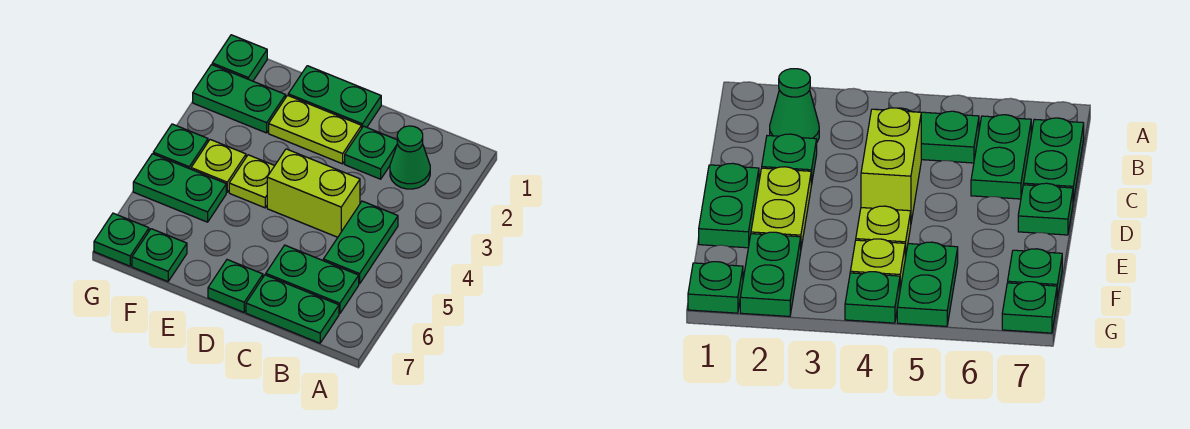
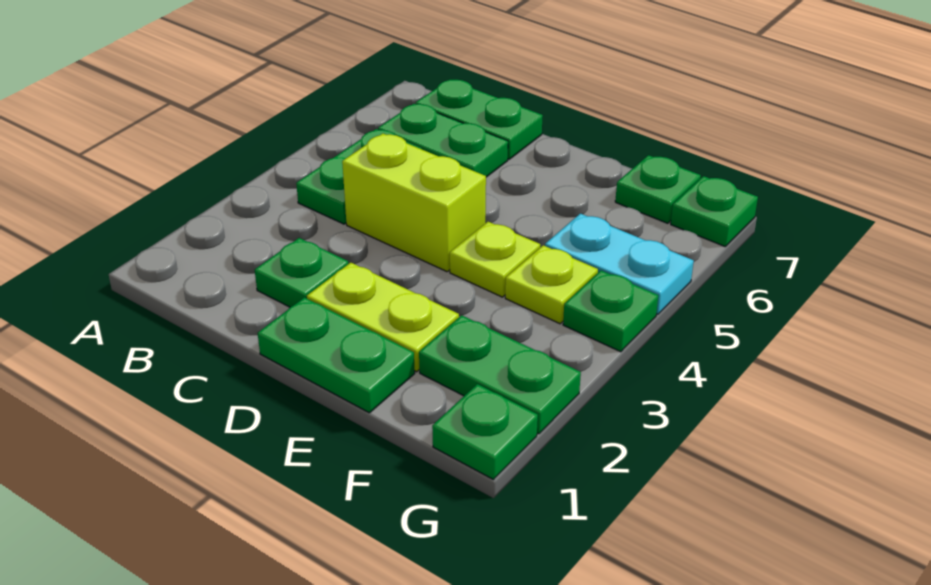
green cone B2 level 1 -> none
green plate D7 level 1 -> none
green plate F5:G5 level 1 -> cyan plate F5:G5 level 1

